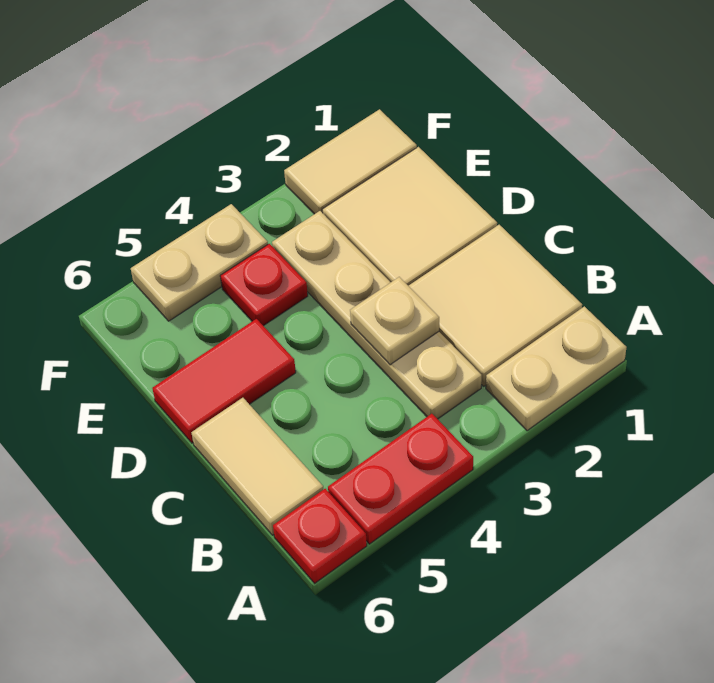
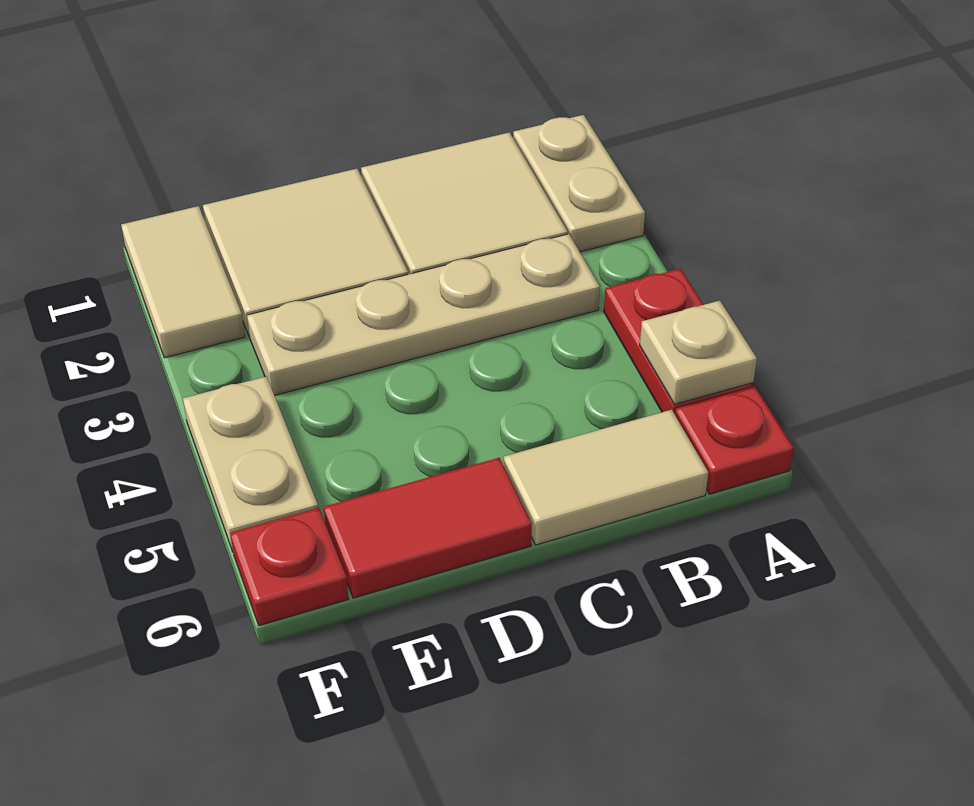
tan plate C3 level 2 -> tan plate A5 level 2
red tile D5:D6 level 1 -> red tile D6:E6 level 1
red plate E4 level 1 -> red plate F6 level 1

